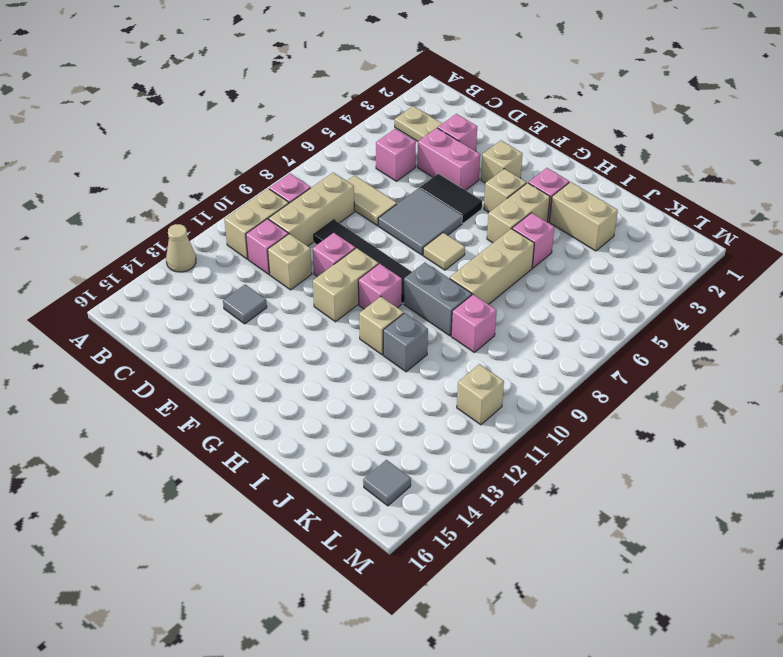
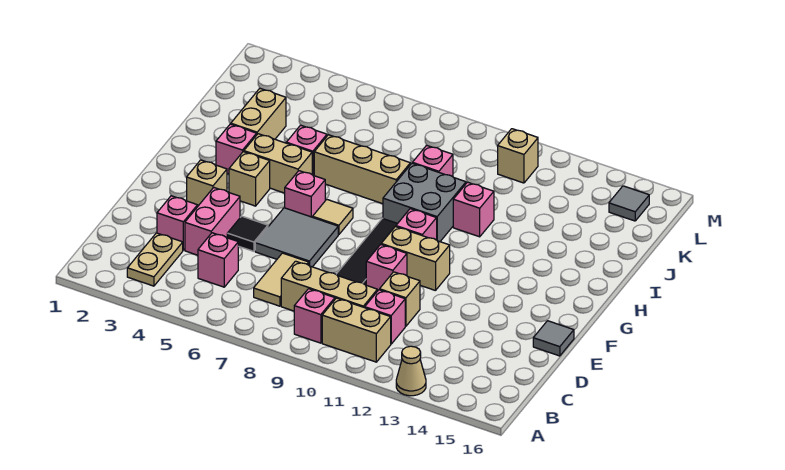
grey tile D13 level 1 -> grey tile E16 level 1
black tile E5:F5 level 1 -> black tile E5 level 1
none -> pink brick G6 level 1
grey brick H9:I9 level 1 -> grey brick H9:I10 level 1
tan brick H11 level 1 -> none
grey brick I11 level 1 -> pink brick I11 level 1

